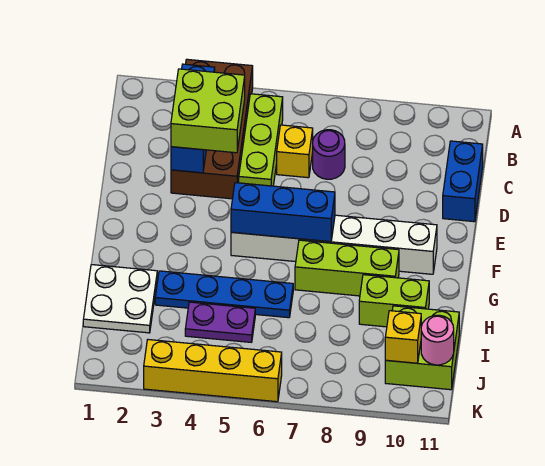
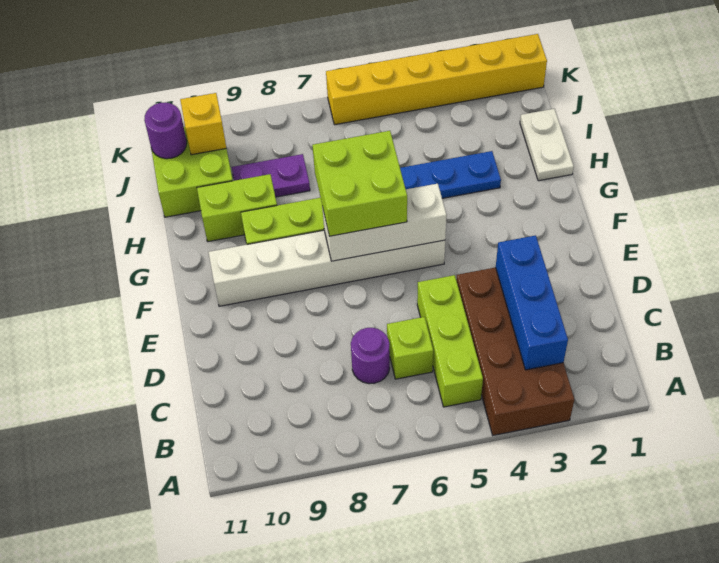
lime brick C3:D4 level 3 -> lime brick F6:G7 level 3
yellow brick C6 level 1 -> lime brick C6 level 1
blue brick C11:D11 level 1 -> none
blue brick F5:F7 level 2 -> white brick F5:F7 level 2
white plate H1:I2 level 1 -> white plate H1:I1 level 1
purple plate I4:I5 level 1 -> purple plate I8:I9 level 1
pink round brick J11 level 2 -> purple round brick J11 level 2
yellow brick K3:K6 level 1 -> yellow brick K1:K6 level 1

